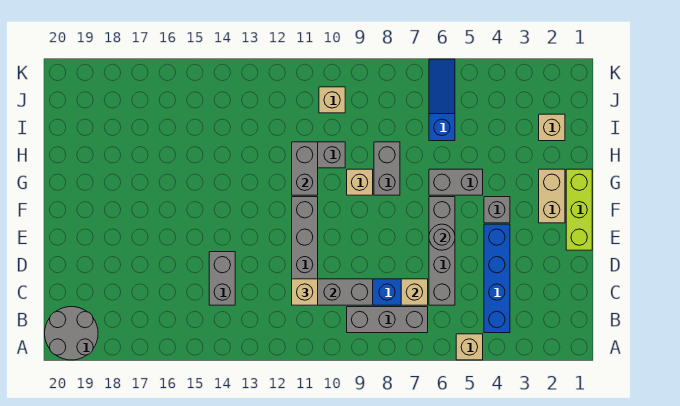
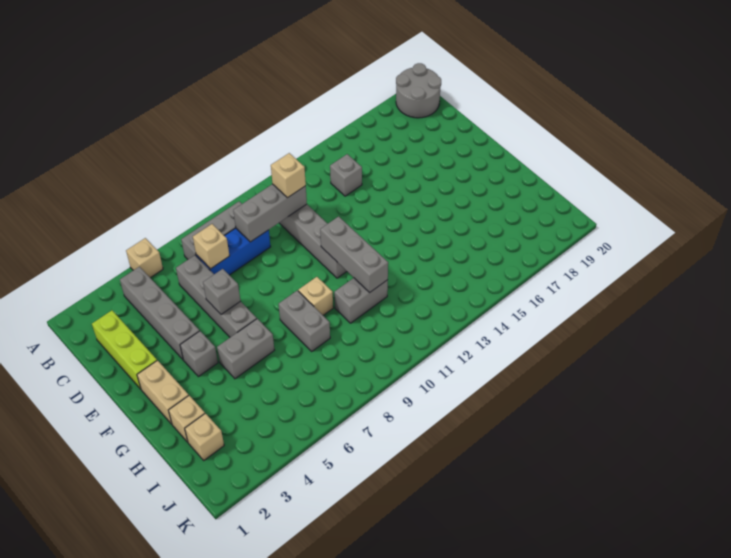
blue brick B4:E4 level 1 -> grey brick B4:E4 level 1
grey brick C14:D14 level 1 -> grey brick C14 level 1
lime brick E1:G1 level 1 -> lime brick C2:E2 level 1
grey round brick E6 level 2 -> grey brick E6 level 2
grey brick G11:H11 level 2 -> grey brick F11:H11 level 2
blue slope I6:K6 level 1 top I -> none
tan brick J10 level 1 -> tan brick H2 level 1

